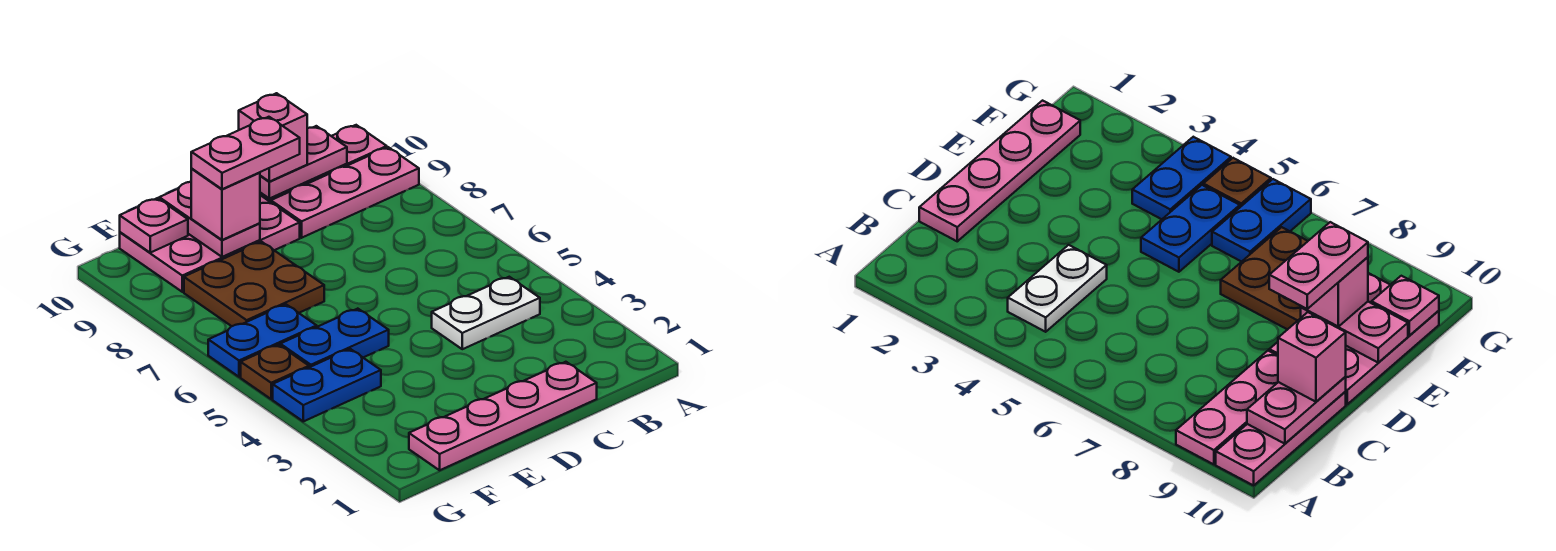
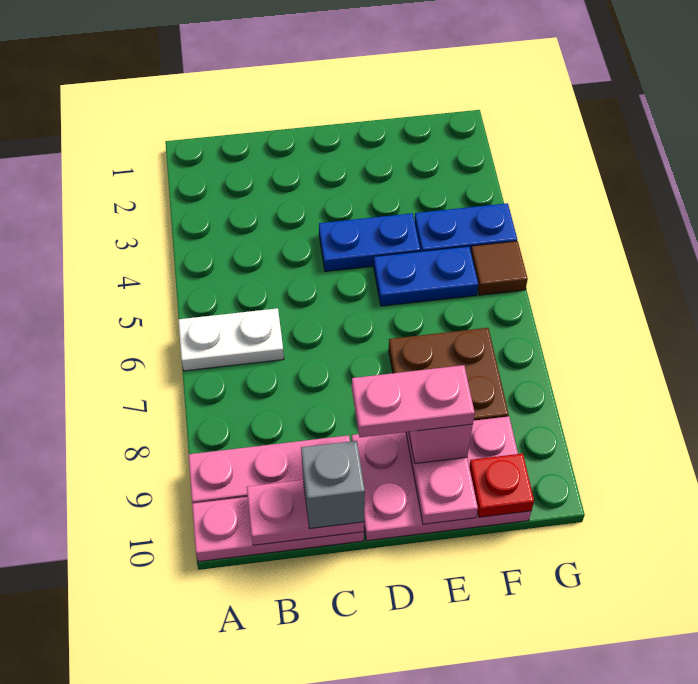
white plate B4:C4 level 1 -> white plate A6:B6 level 1
pink plate C1:F1 level 1 -> none
pink brick C10 level 3 -> grey brick C10 level 3
blue plate F6:G6 level 1 -> blue plate D4:E4 level 1
pink plate F10 level 2 -> red plate F10 level 2
brown plate G5 level 1 -> brown tile G5 level 1

